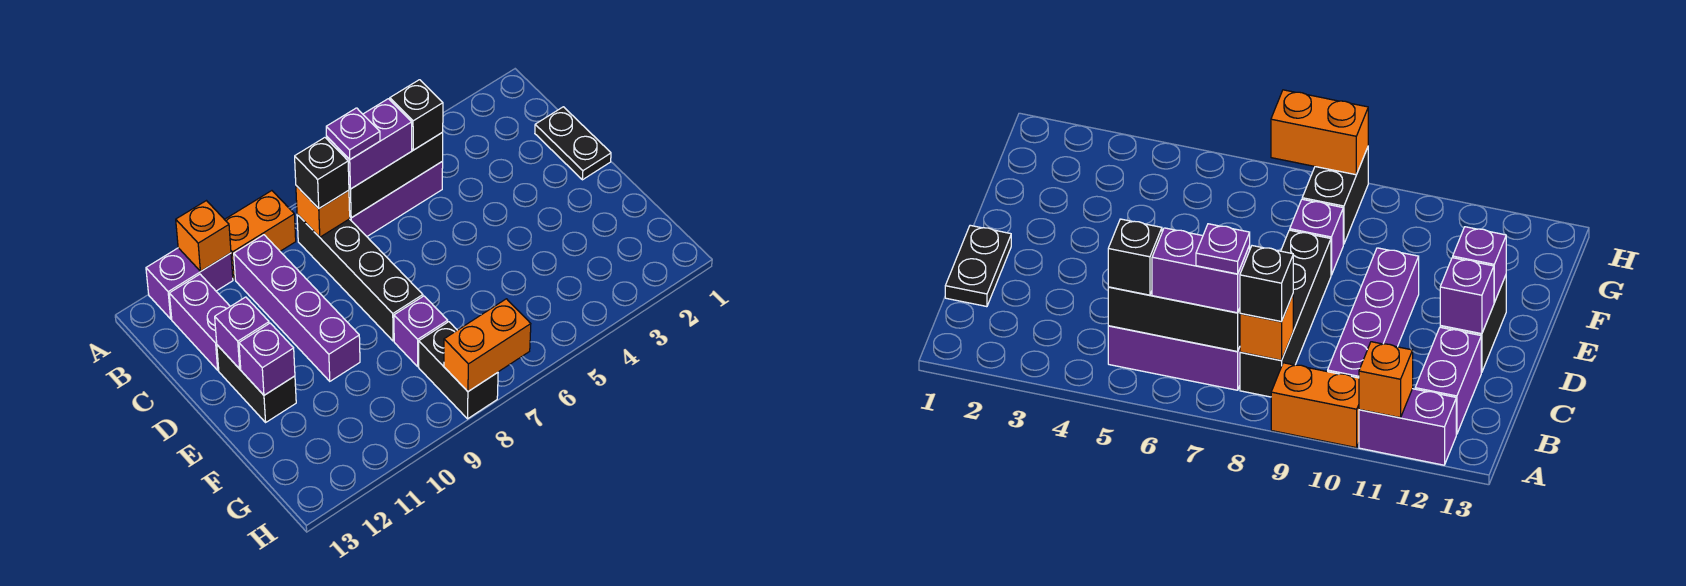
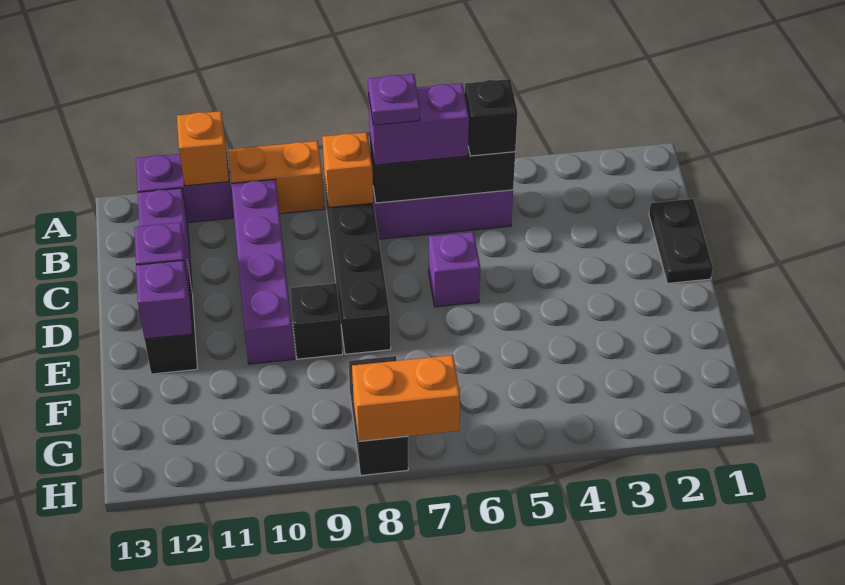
black brick B8 level 3 -> black brick E9 level 1
purple brick F8 level 1 -> purple brick D6 level 1

